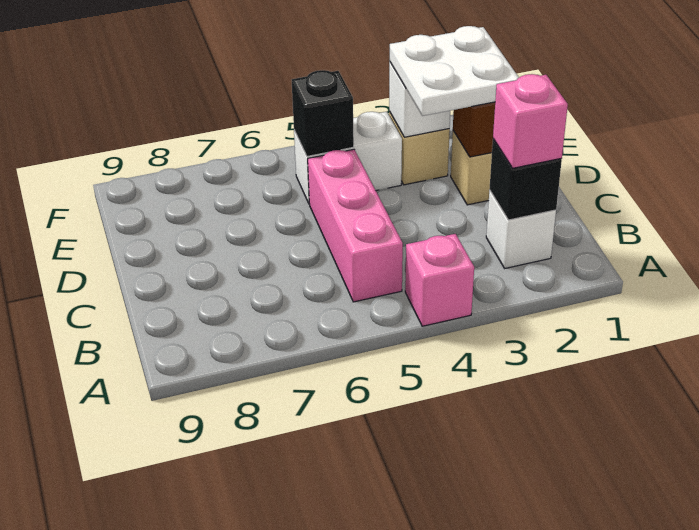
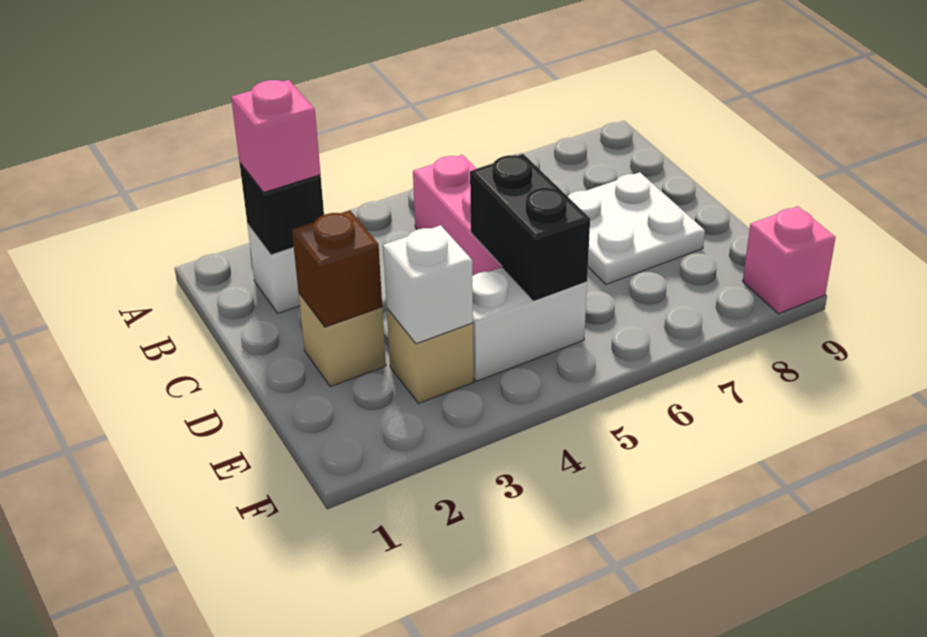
pink brick A4 level 1 -> pink brick F9 level 1
white plate D2:E3 level 3 -> white plate C7:D8 level 1
black brick E5 level 2 -> black brick D5:E5 level 2

